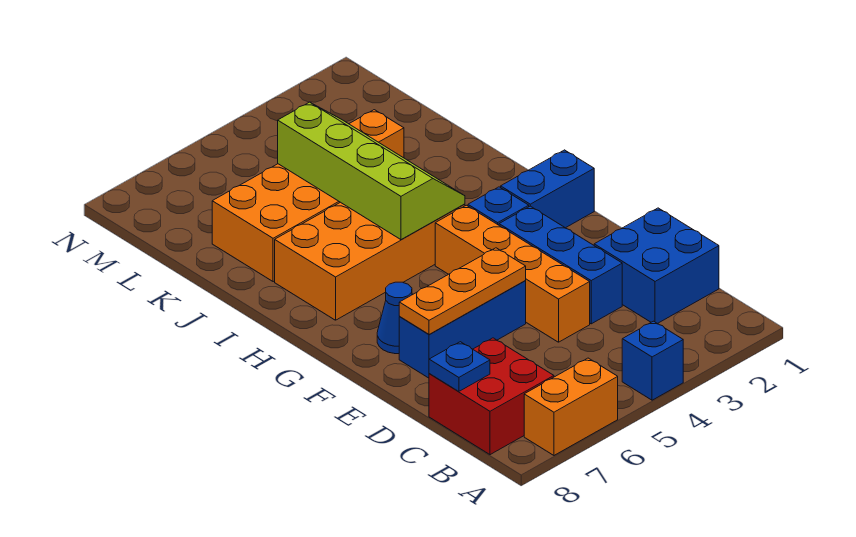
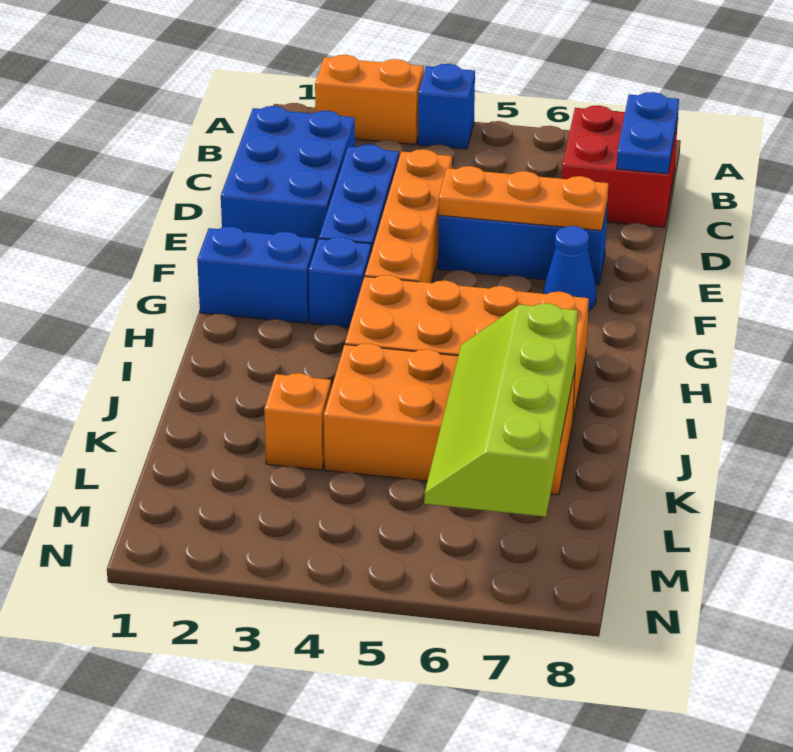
orange brick A6:A7 level 1 -> orange brick A2:A3 level 1
blue brick C1:D2 level 1 -> blue brick C1:E2 level 1
blue plate C8 level 2 -> blue plate B8:C8 level 2
lime slope H4:K5 level 2 top 5 -> lime slope J6:M7 level 2 top 7

